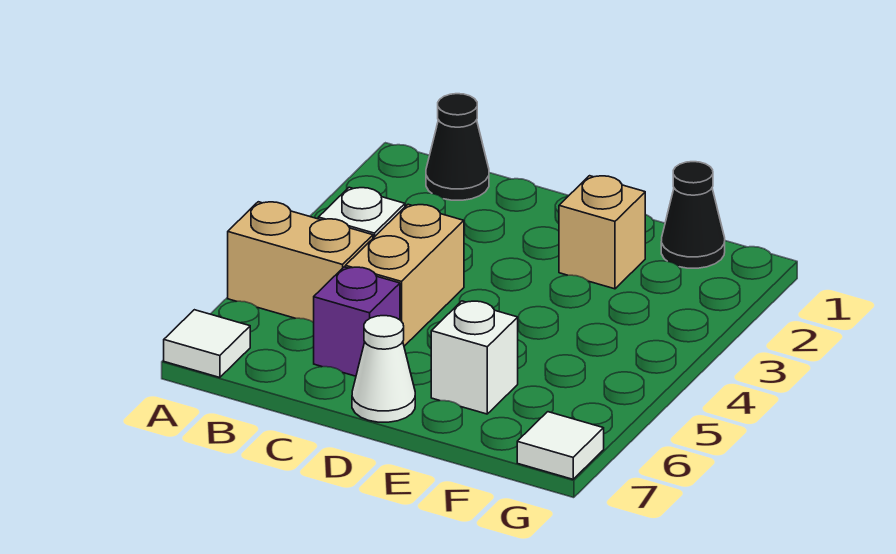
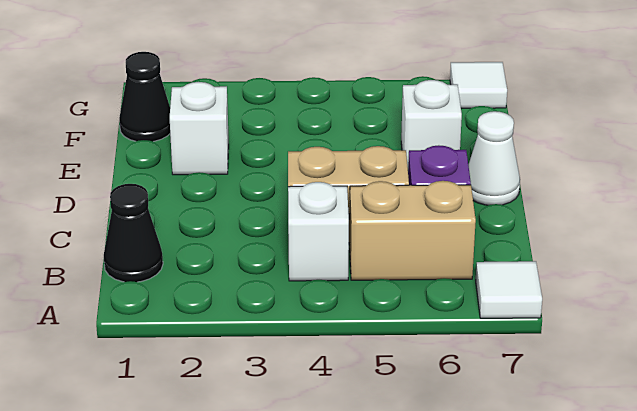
tan brick A5:B5 level 1 -> tan brick B5:B6 level 1
tan brick E2 level 1 -> white brick E2 level 1

